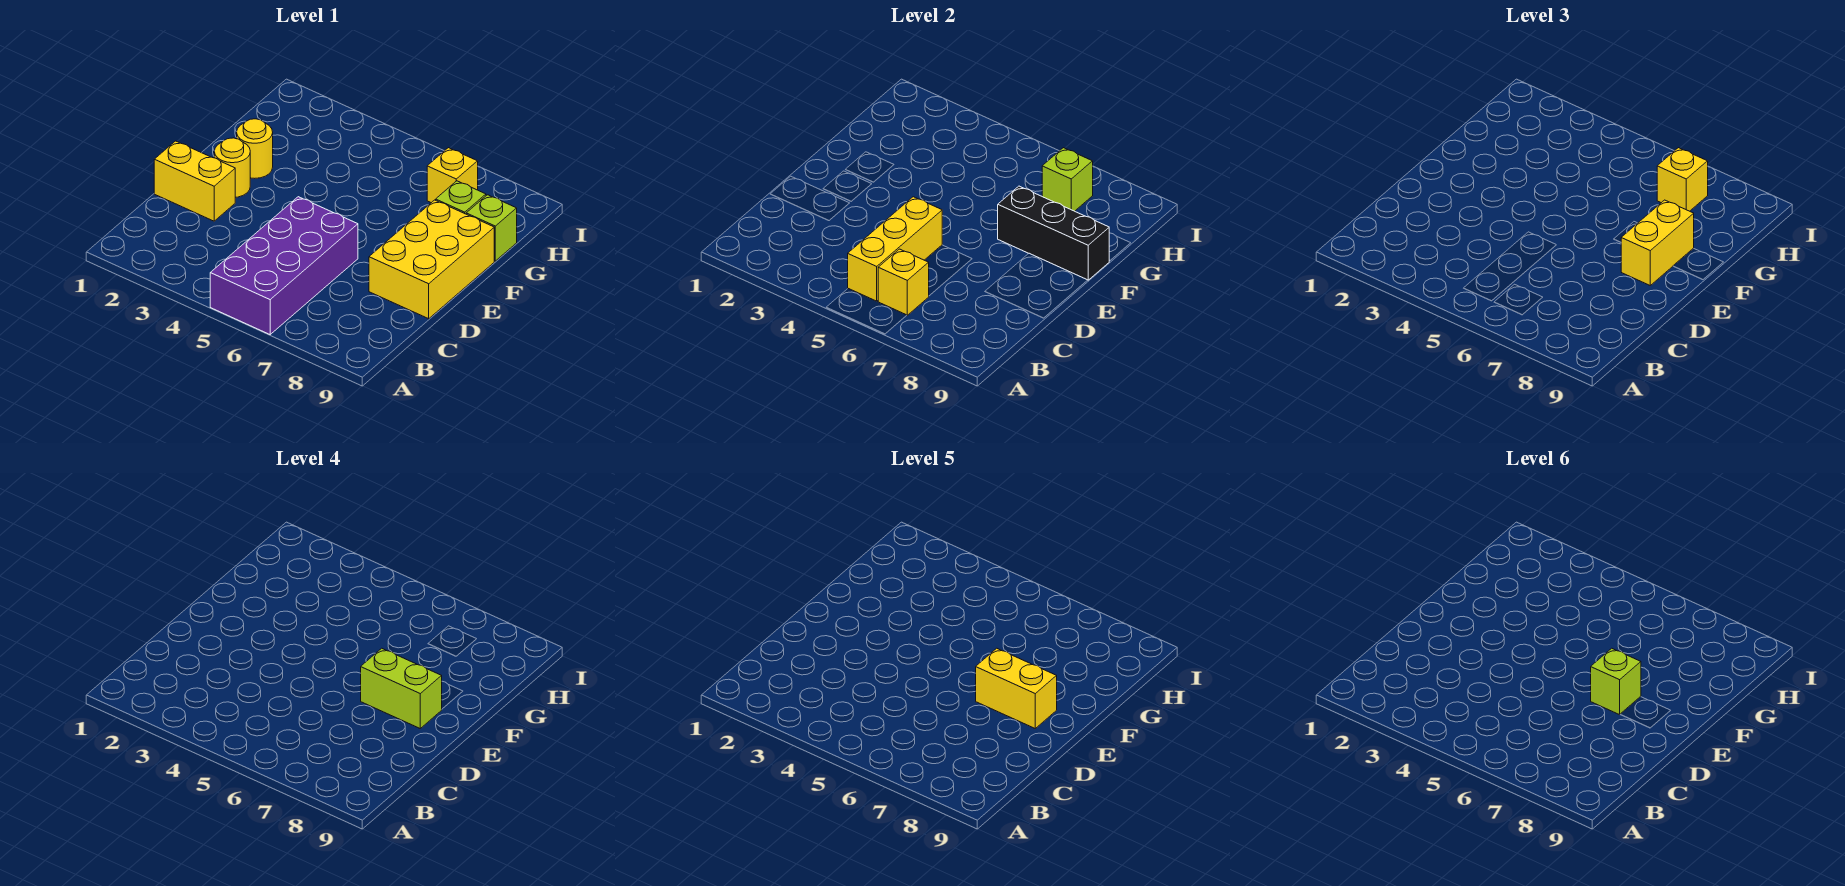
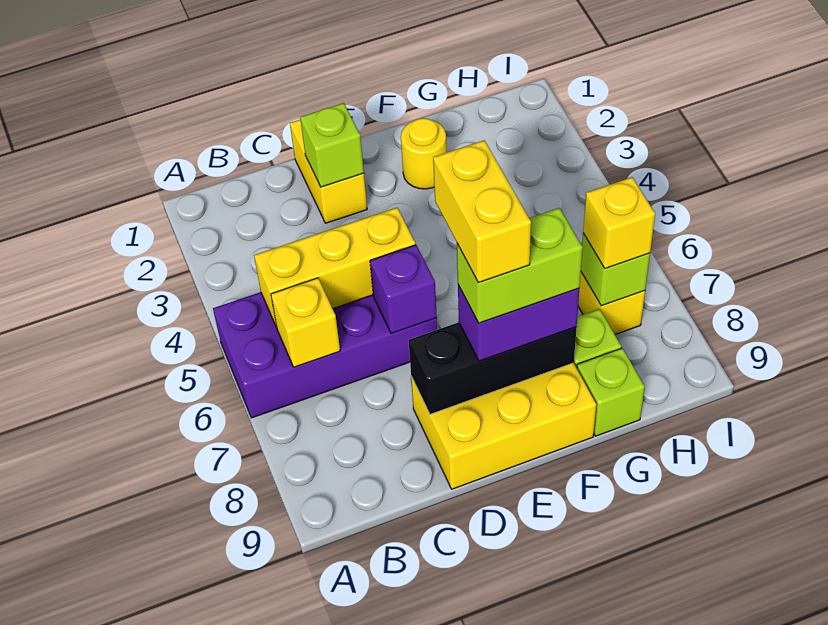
none -> purple brick D6 level 2
yellow round brick E2 level 1 -> none
lime brick E7:E8 level 4 -> lime brick E8:F8 level 4
lime brick E7 level 6 -> lime brick D2 level 2
yellow brick E8:F8 level 3 -> purple brick E8:F8 level 3
black brick F7:F9 level 2 -> black brick D8:F8 level 2

